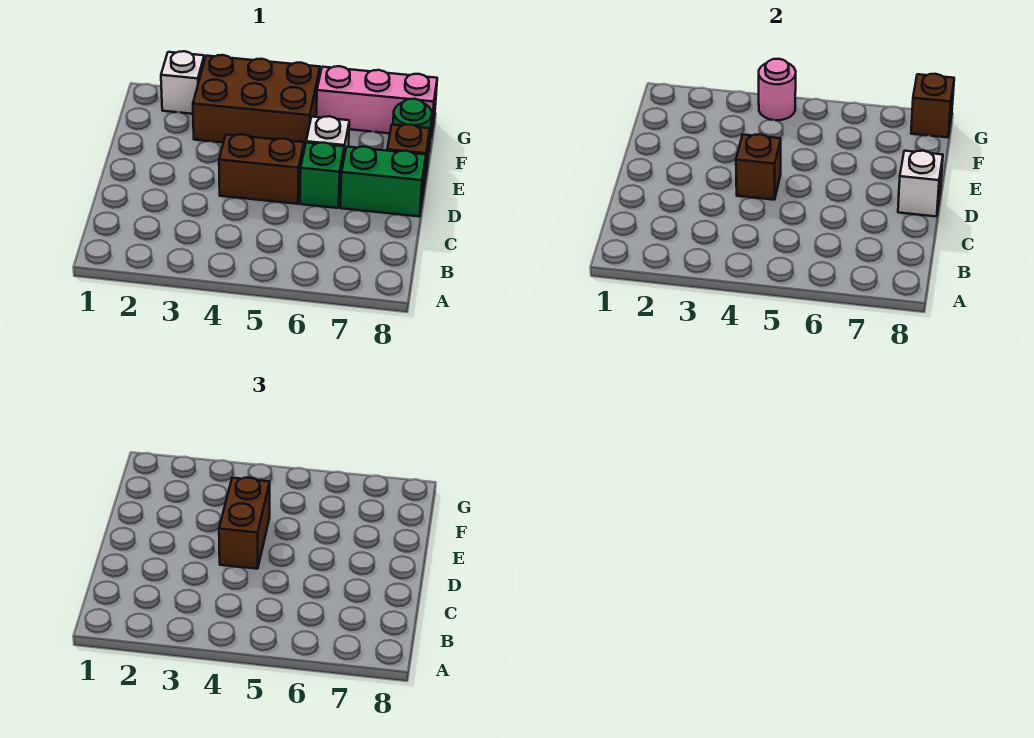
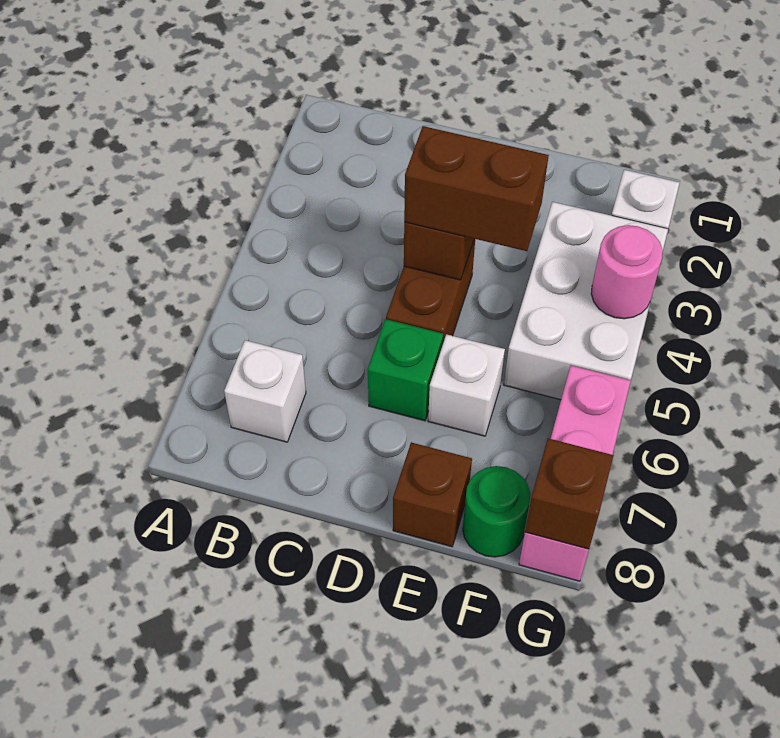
green brick D7:D8 level 1 -> none
white brick D8 level 2 -> white brick B7 level 1
brown brick F3:G5 level 1 -> white brick F3:G5 level 1

